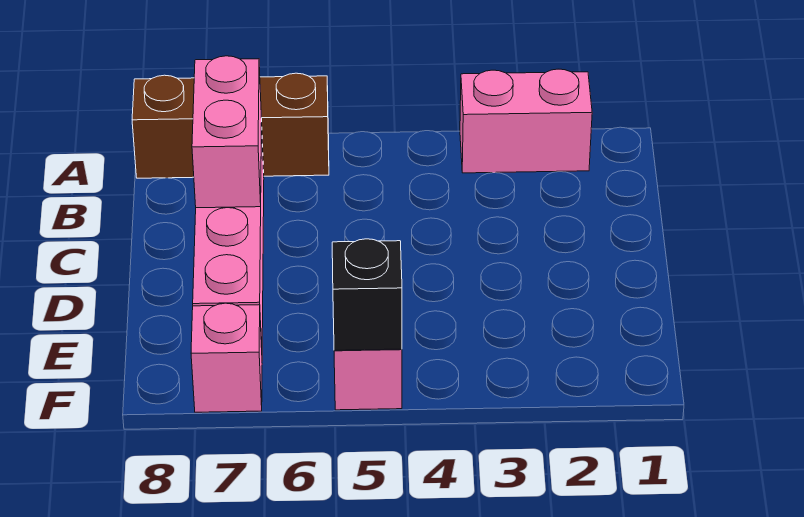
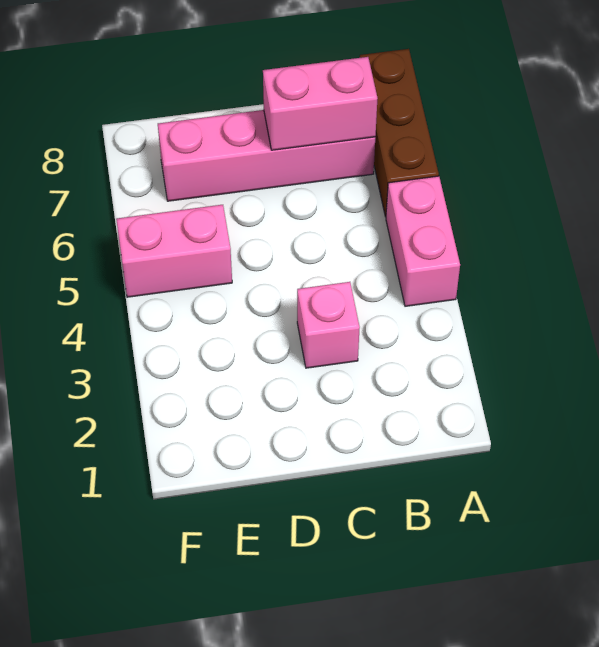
pink brick A2:A3 level 1 -> pink brick A4:A5 level 1
black brick F5 level 2 -> none
pink brick F7 level 1 -> pink brick C3 level 1

